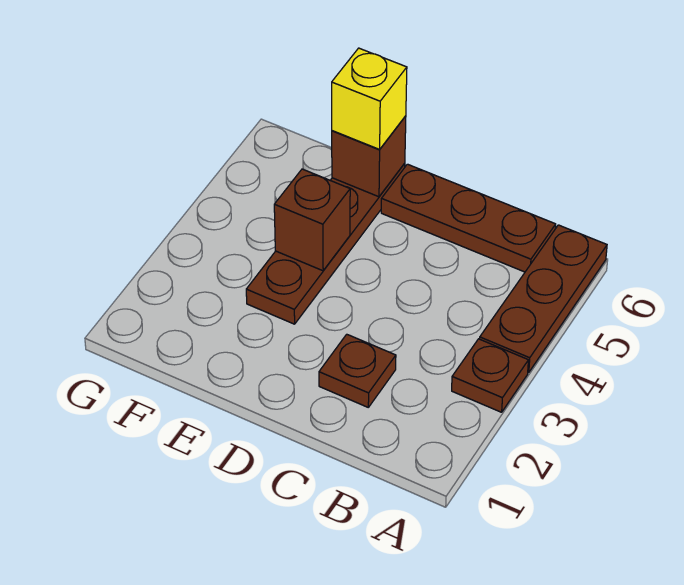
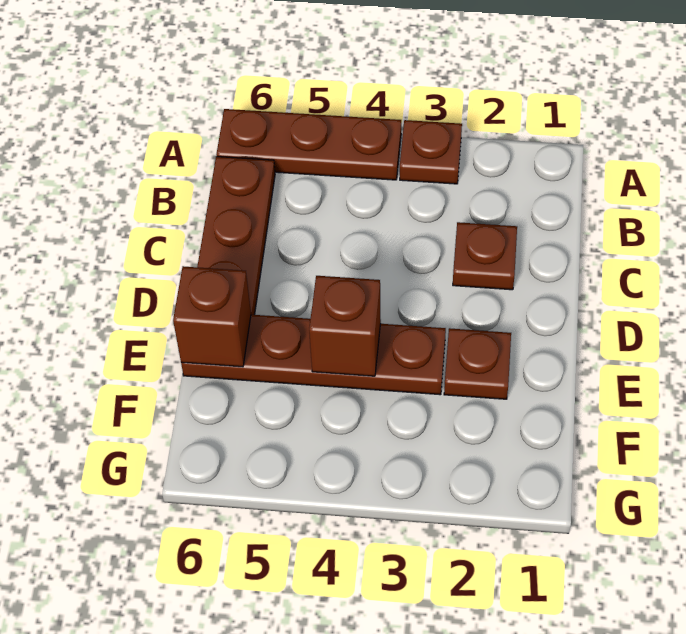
none -> brown plate E2 level 1
yellow brick E6 level 3 -> none

